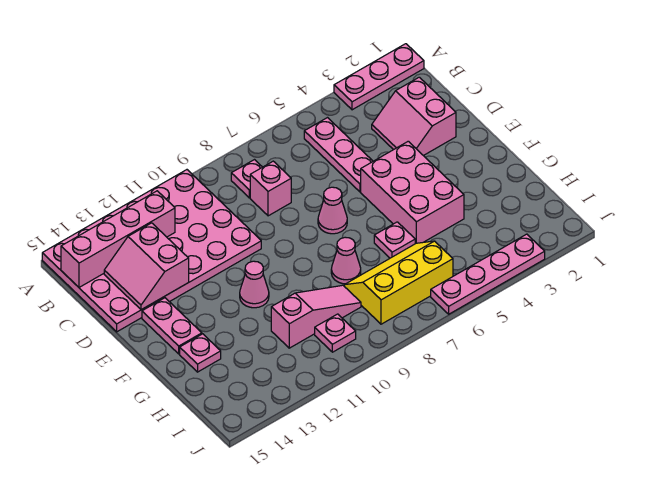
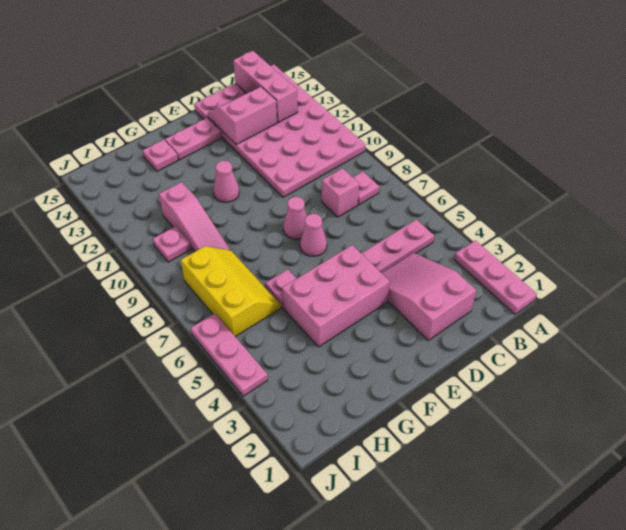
pink brick B12:B15 level 2 -> pink brick B13:B15 level 2
pink slope C2:D3 level 1 top 2 -> pink slope C2:D4 level 1 top 2
pink cone G8 level 1 -> pink cone E8 level 1
pink plate J3:J6 level 1 -> pink plate J4:J6 level 1

